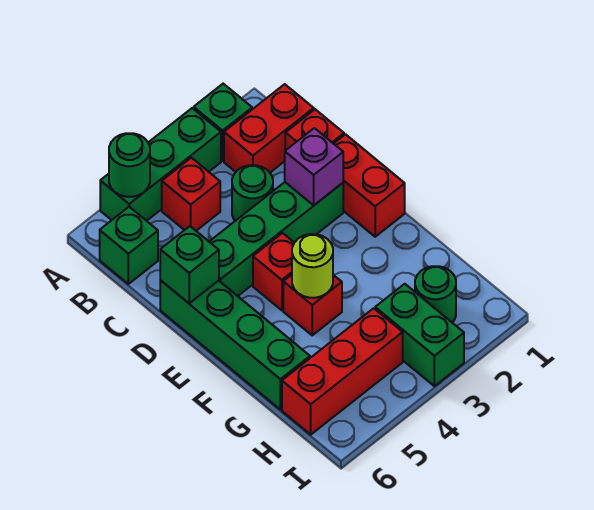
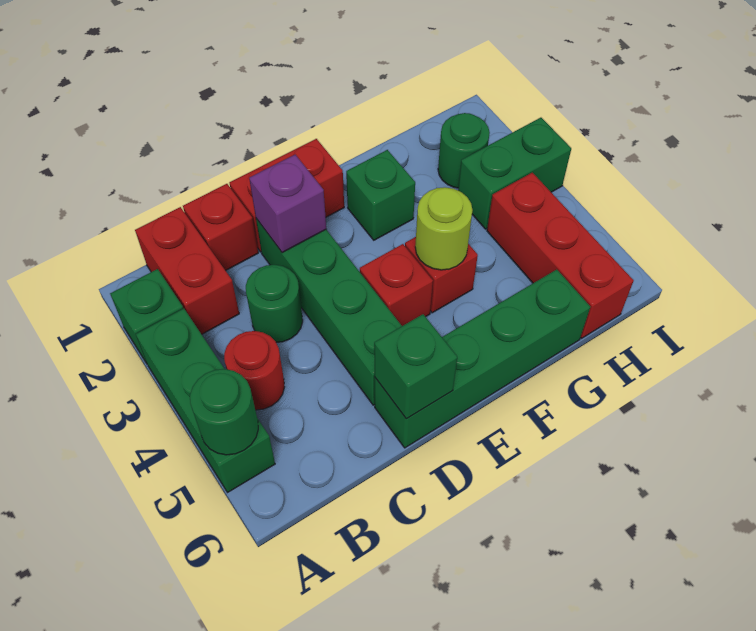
red brick B4 level 1 -> red round brick B4 level 1
green brick B6 level 1 -> green brick F2 level 1

